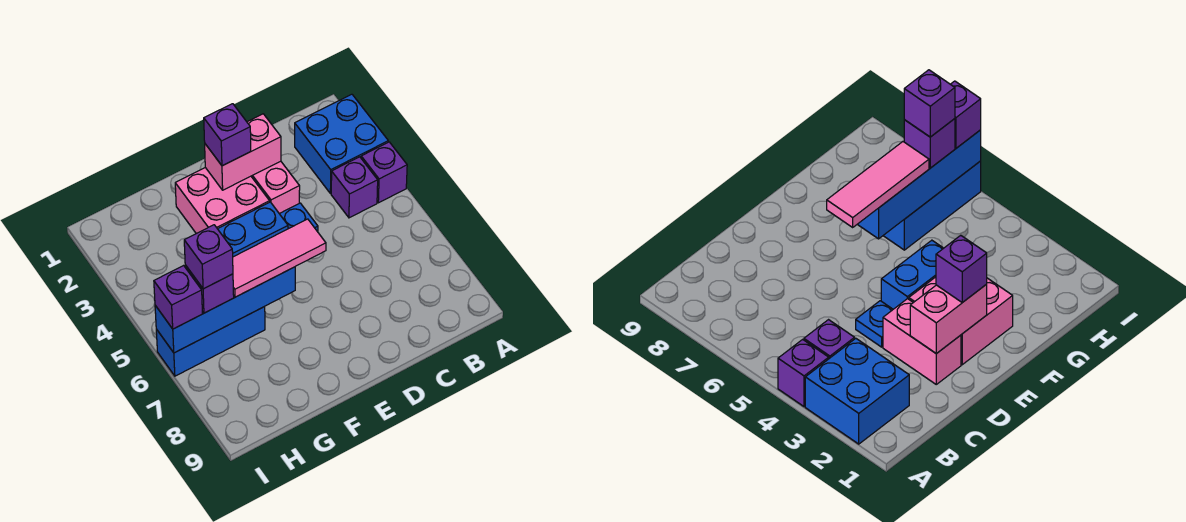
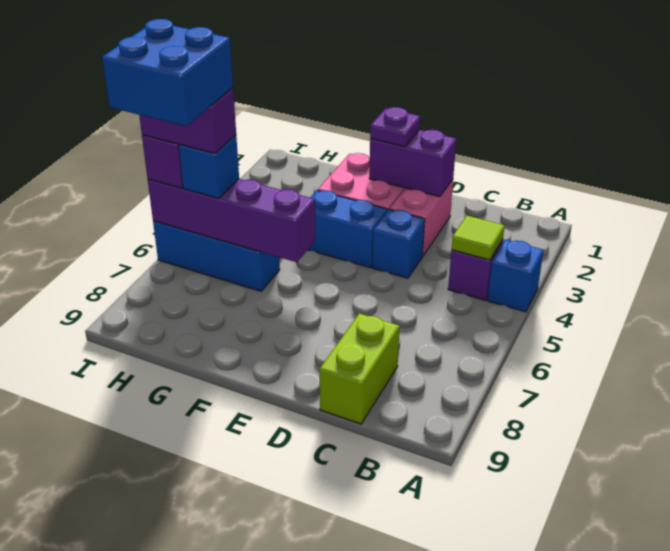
blue brick A2:B3 level 1 -> blue brick H6:I7 level 5
purple brick A4 level 1 -> blue brick A4 level 1
none -> lime tile B4 level 2
none -> lime brick C8:C9 level 1
pink brick D2:E2 level 2 -> purple brick D2:E2 level 2
blue plate D4 level 1 -> blue brick D4 level 1
purple brick E2 level 3 -> purple plate E2 level 3
pink tile E6:G6 level 3 -> none
blue brick F6:I6 level 2 -> purple brick F6:I6 level 2
purple brick H6 level 3 -> blue brick H6 level 3
purple brick H6 level 4 -> purple brick H6:I6 level 4

